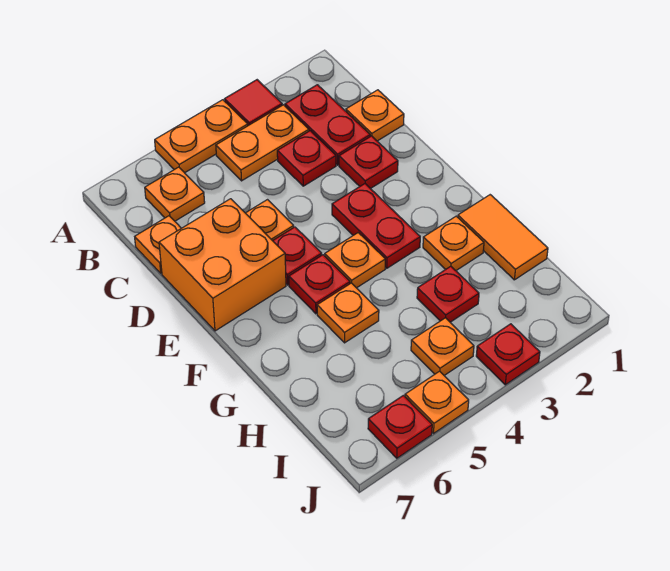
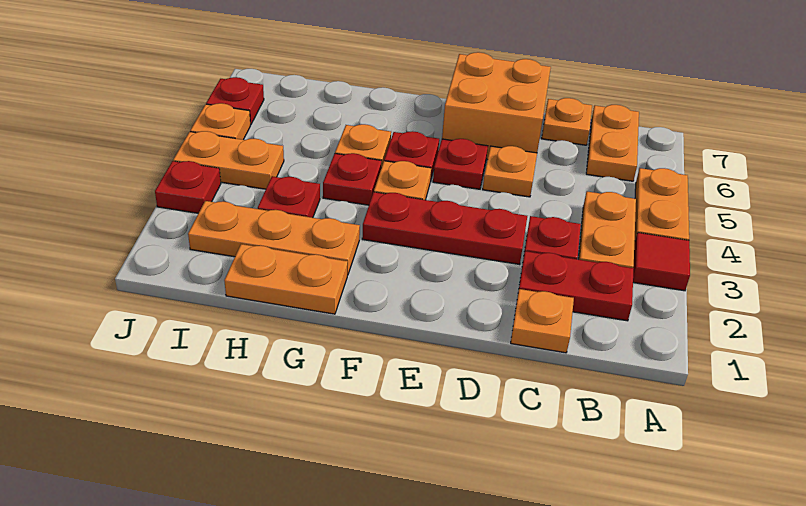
orange plate B6 level 1 -> orange plate B6:B7 level 1
red plate D2 level 1 -> red plate G4 level 1
red plate E3:F3 level 1 -> red plate D3:F3 level 1
orange tile G1:H1 level 1 -> orange plate G1:H1 level 1
orange plate G2 level 1 -> orange plate G2:I2 level 1
orange plate I4 level 1 -> orange plate I4:J4 level 1

